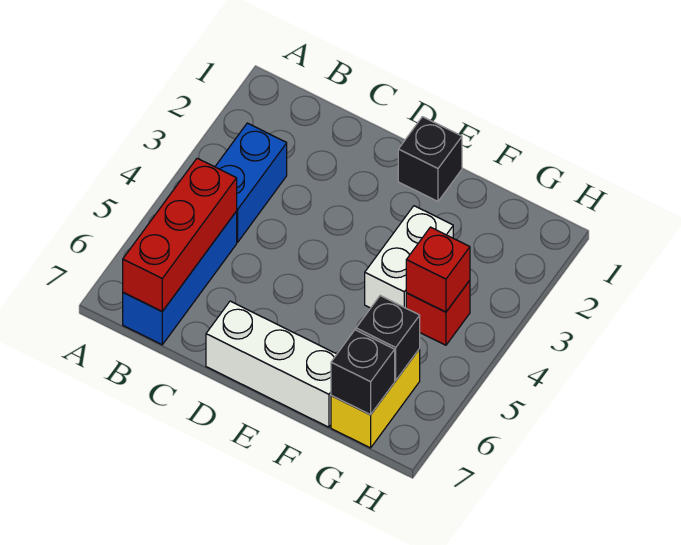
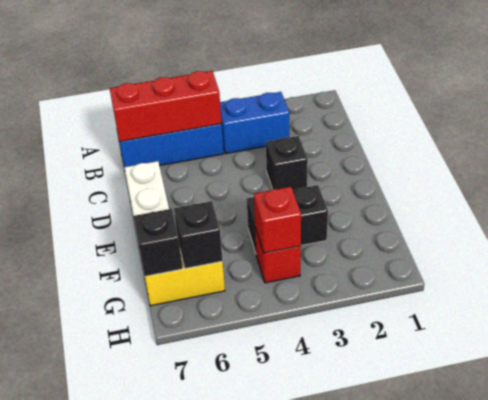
black brick E1 level 1 -> black brick D3 level 1
white brick F3:F4 level 1 -> black brick F3:F4 level 1

